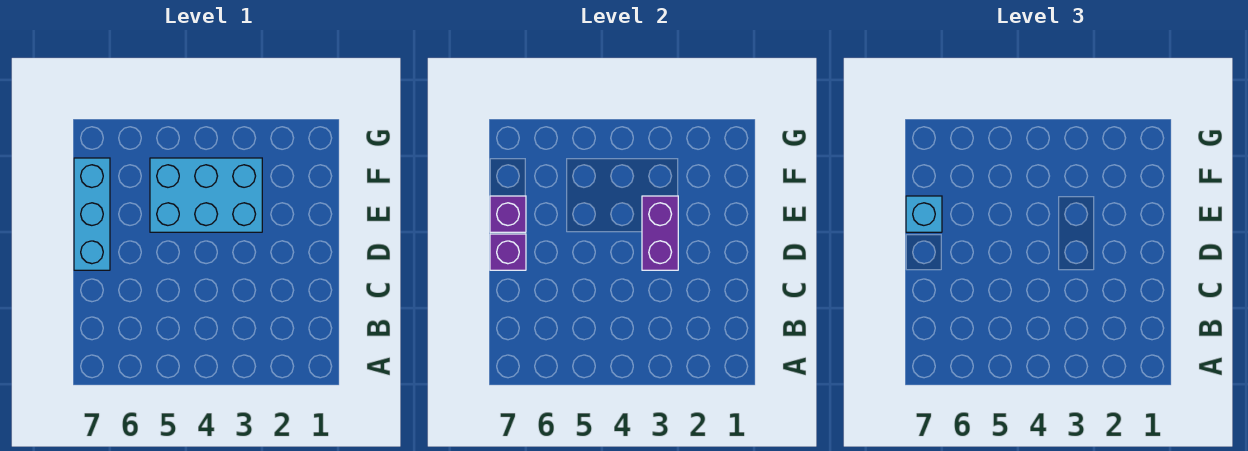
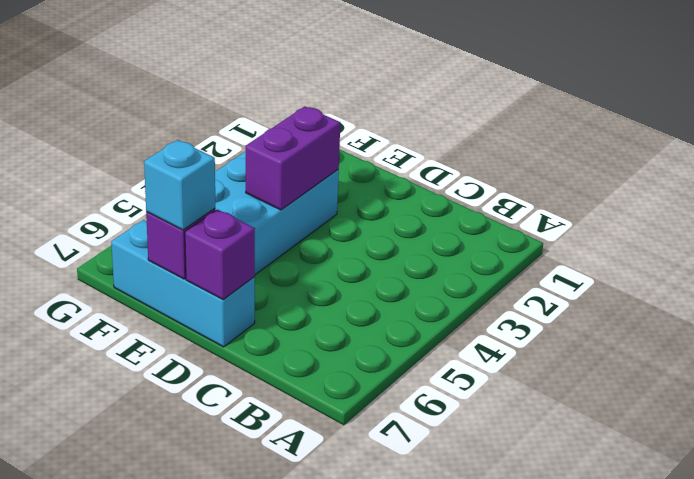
purple brick D3:E3 level 2 -> purple brick E3:E4 level 2

